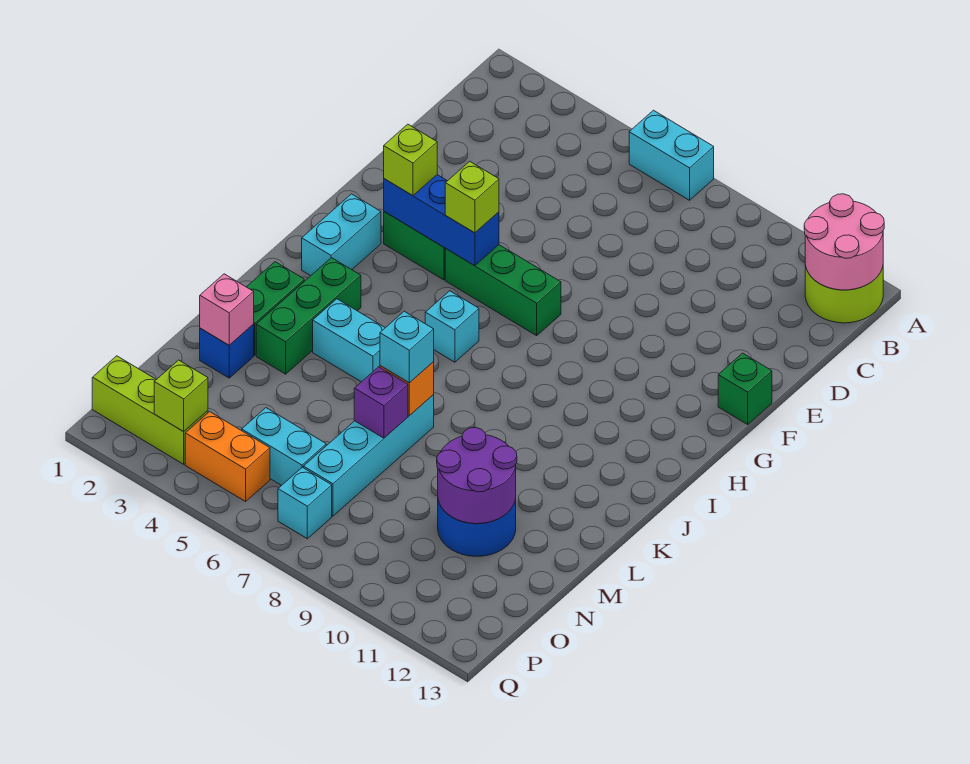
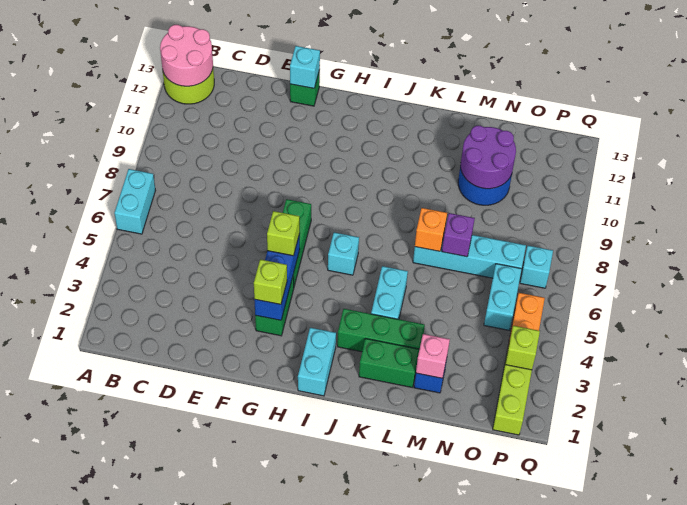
cyan brick H2:I2 level 1 -> cyan brick I1:I2 level 1
cyan brick L7 level 3 -> cyan brick F13 level 2

